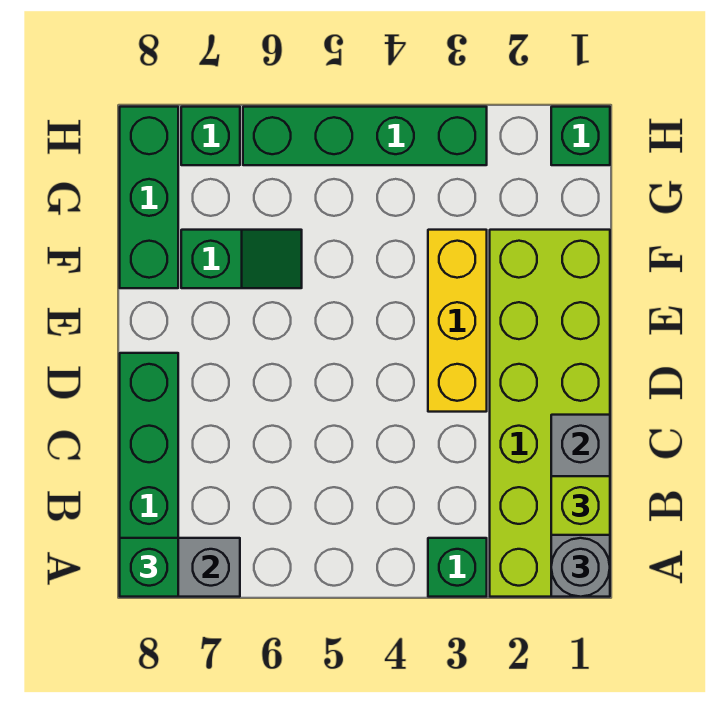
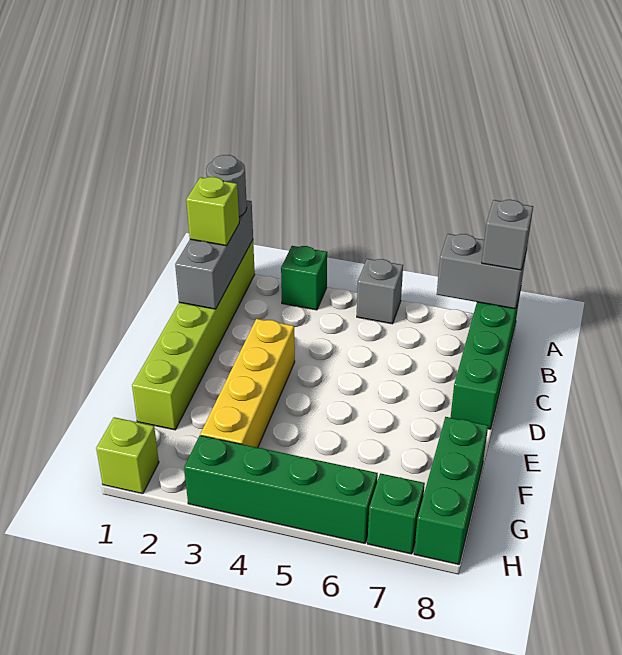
lime brick A1:F2 level 1 -> lime brick A1:F1 level 1
none -> grey brick A5 level 1
green brick A8 level 3 -> grey brick A8 level 3
yellow brick D3:F3 level 1 -> yellow brick D3:G3 level 1
green slope F6:F7 level 1 top 7 -> none
green brick H1 level 1 -> lime brick H1 level 1

